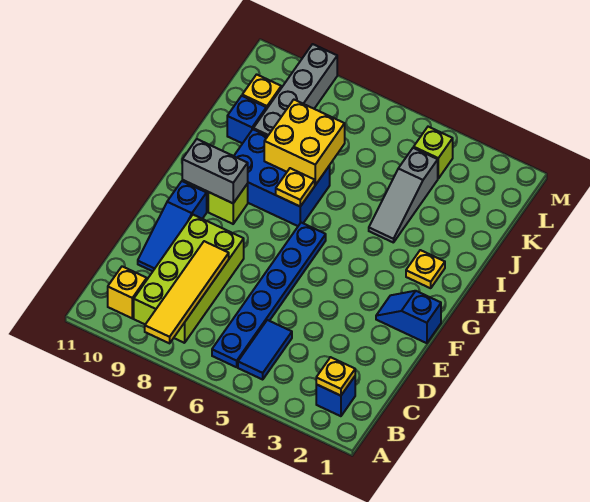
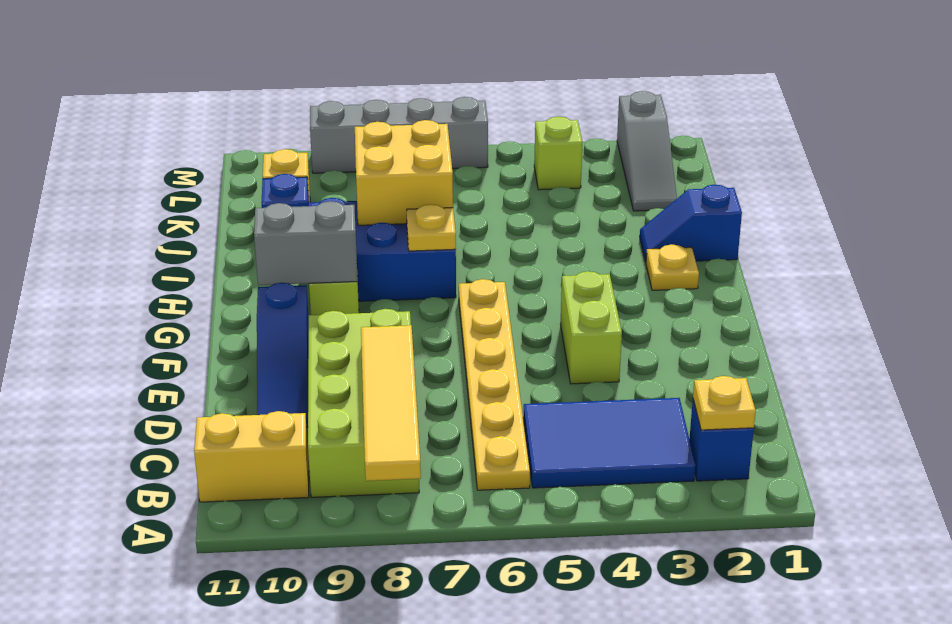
blue tile B5:C5 level 1 -> blue tile B3:C5 level 1
blue plate B6:G6 level 1 -> yellow plate B6:G6 level 1
yellow brick B10 level 1 -> yellow brick B10:B11 level 1
none -> lime brick E4:F4 level 1
blue slope F1:F2 level 1 top 1 -> blue slope I1:I2 level 1 top 1
grey slope I4:K4 level 1 top K -> grey slope K2:M2 level 1 top M
grey brick J9:M9 level 1 -> grey brick M6:M9 level 1

